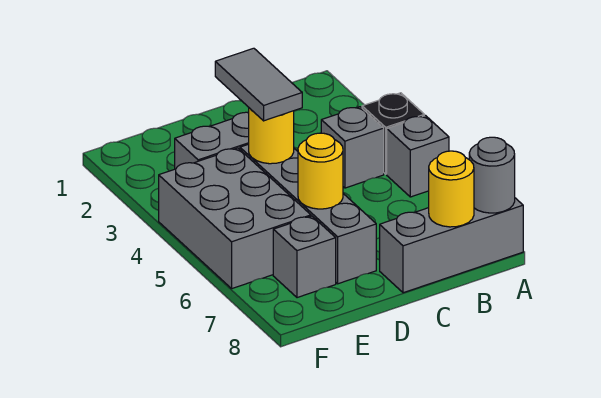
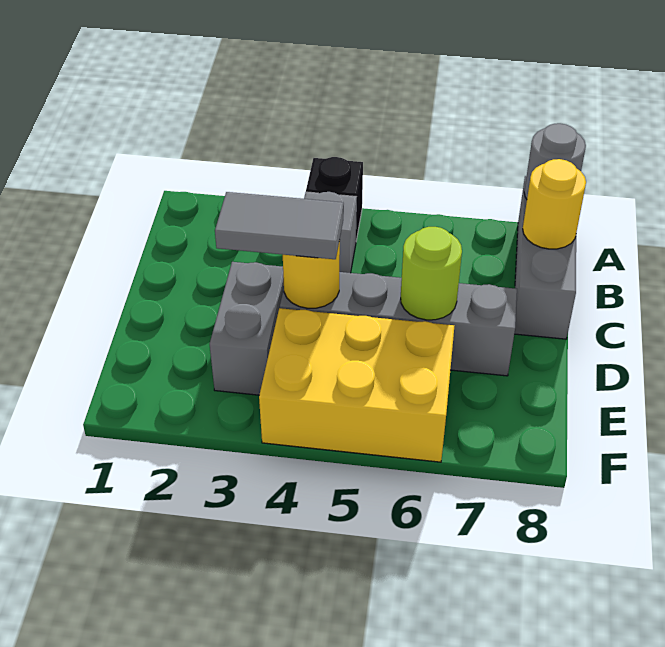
grey brick A5 level 1 -> none
yellow round brick D6 level 2 -> lime round brick D6 level 2
grey brick E4:F6 level 1 -> yellow brick E4:F6 level 1
grey brick E7 level 1 -> none

